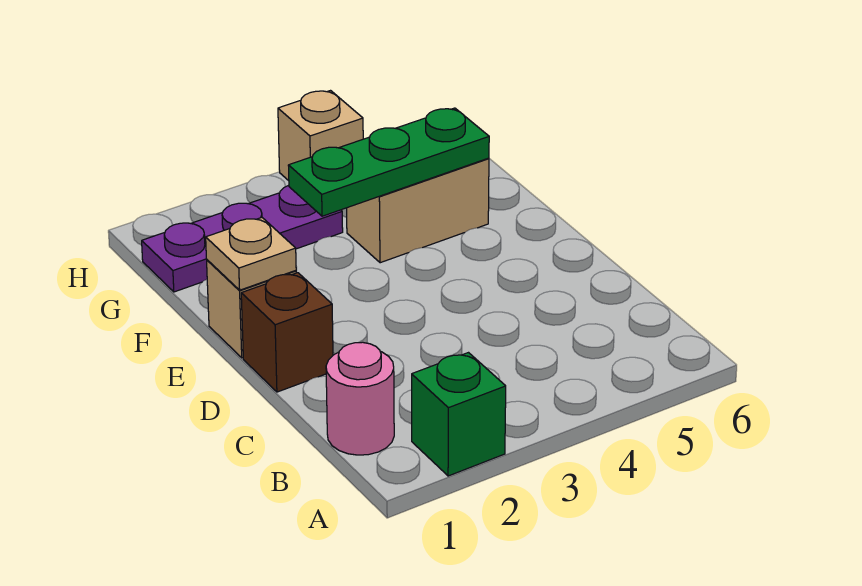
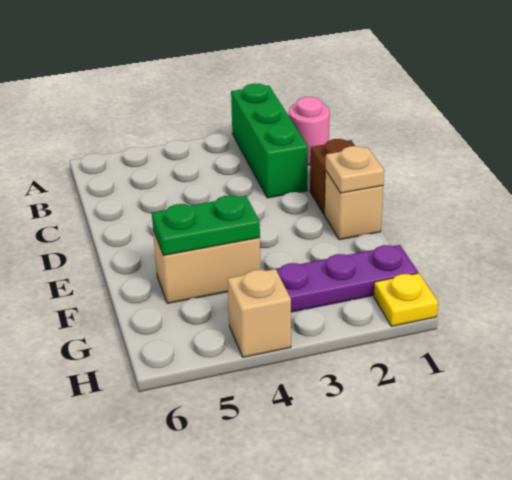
green brick A2 level 1 -> green brick A2:C2 level 1
green plate F3:F5 level 2 -> green plate F4:F5 level 2
none -> yellow plate H1 level 1

